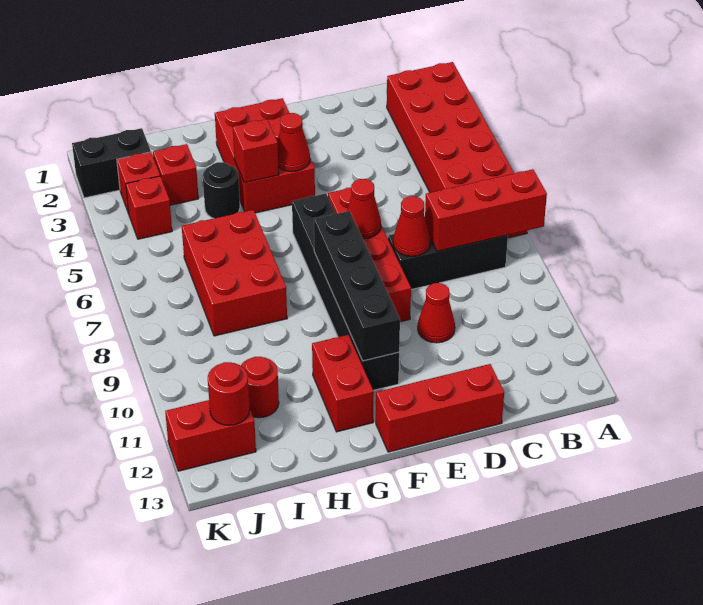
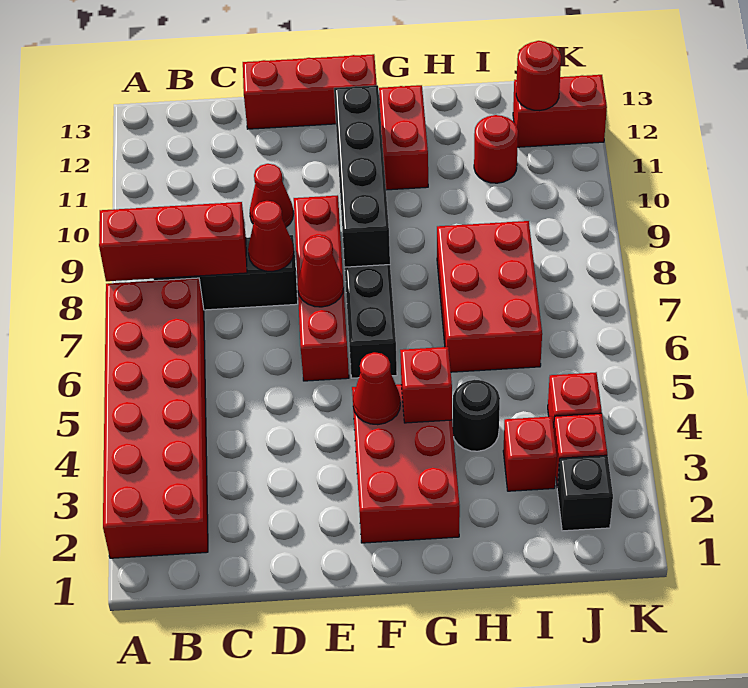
black brick J2:K2 level 1 -> black brick J2 level 1

